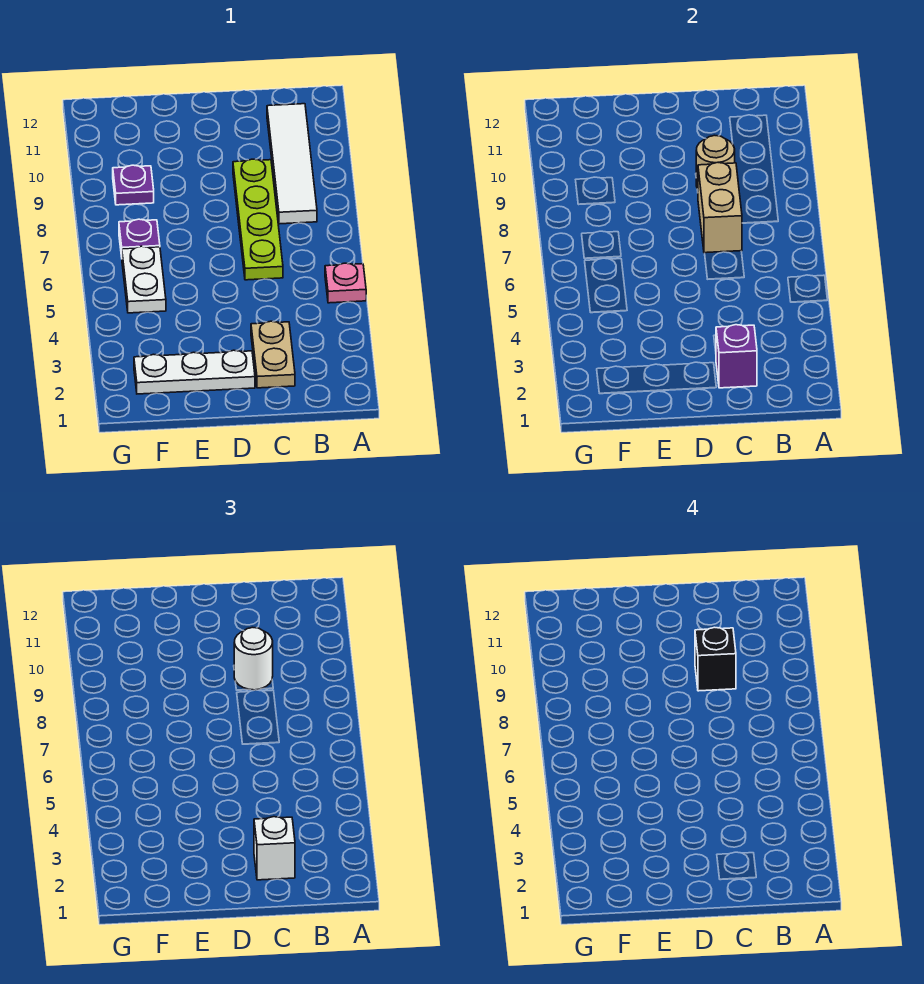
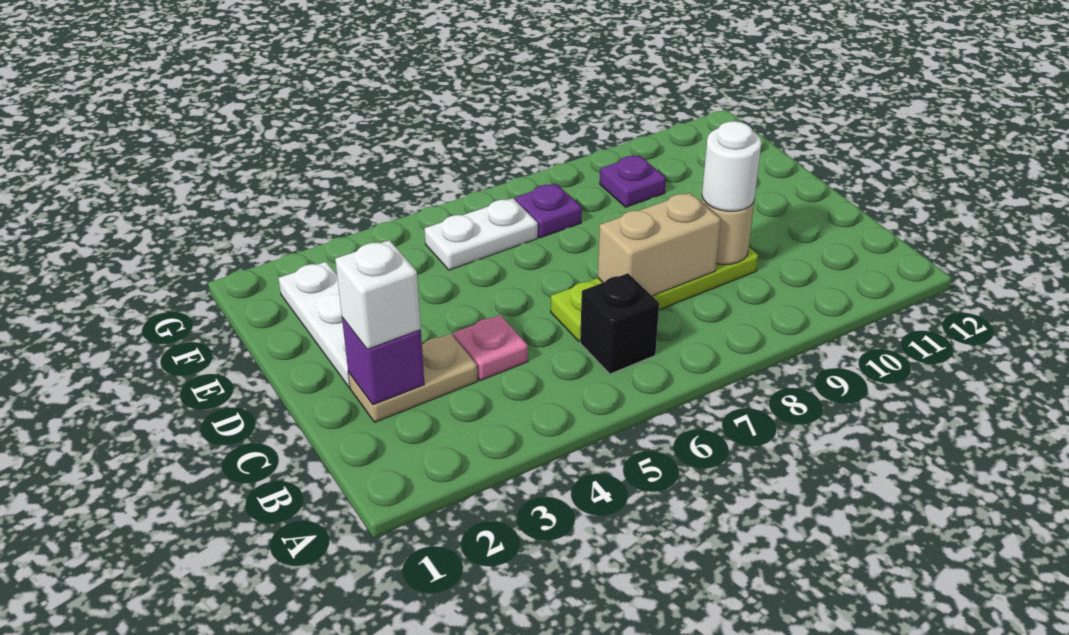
pink plate A5 level 1 -> pink plate C4 level 1
white tile B8:B11 level 1 -> none
black brick C9 level 4 -> black brick B6 level 1

